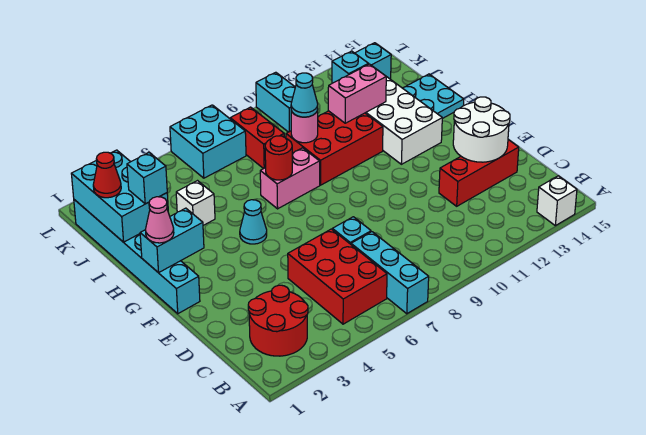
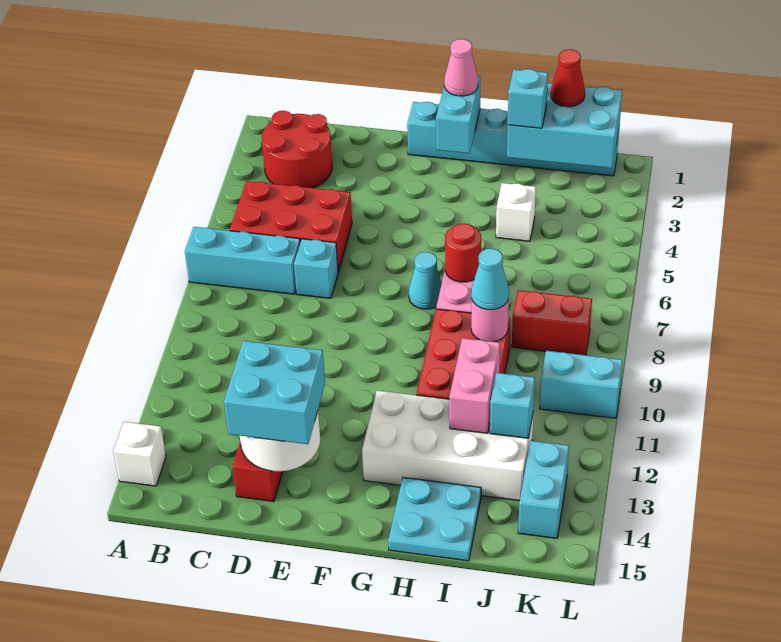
cyan cone G5 level 1 -> cyan cone G7 level 1
cyan brick K6:L7 level 1 -> cyan brick D13:E14 level 3

